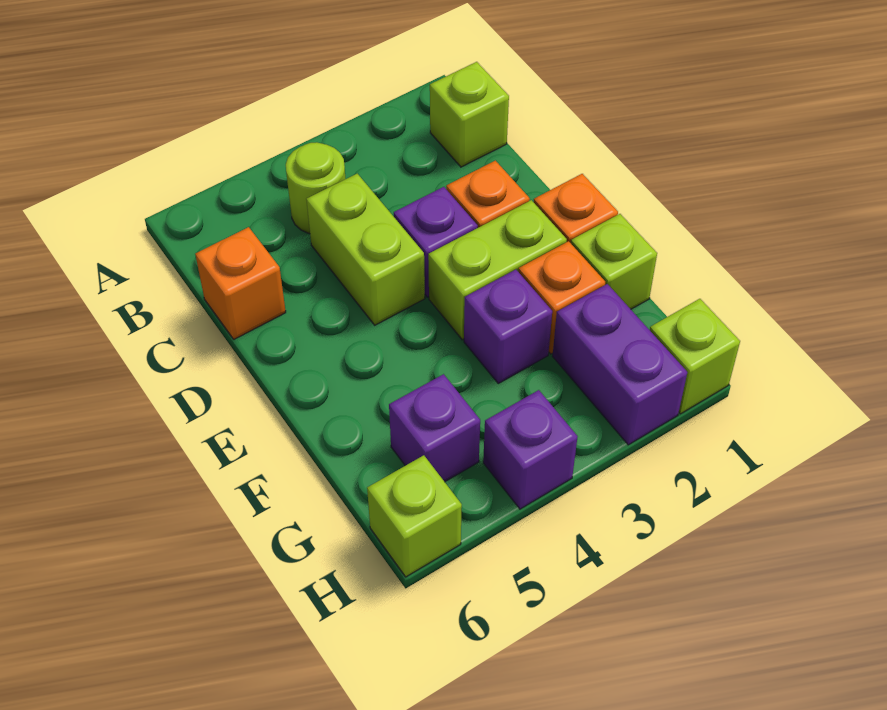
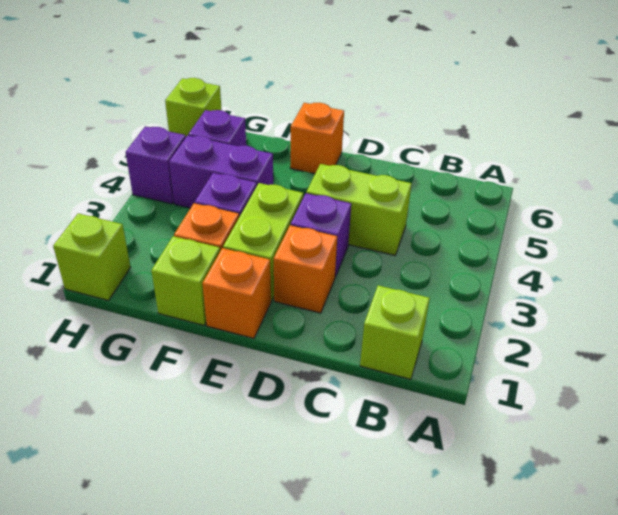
lime round brick B4 level 1 -> none
orange brick C6 level 1 -> orange brick E6 level 1
purple brick G2:H2 level 1 -> purple brick F4:G4 level 1

